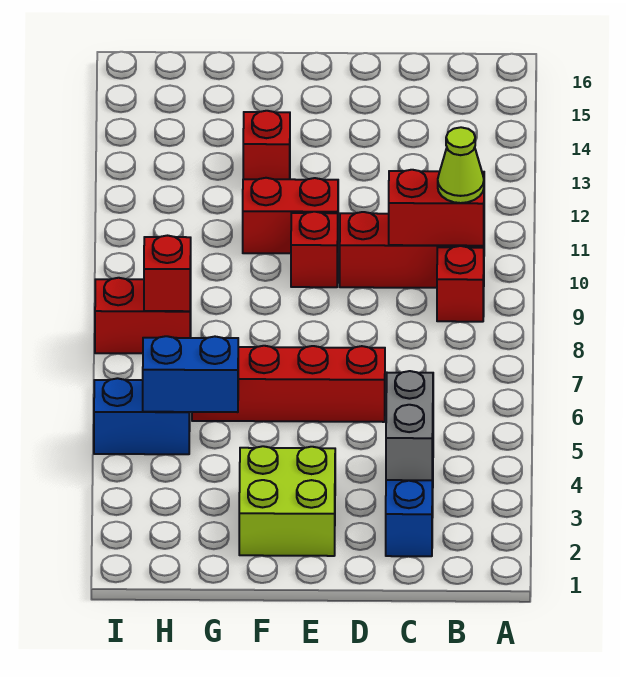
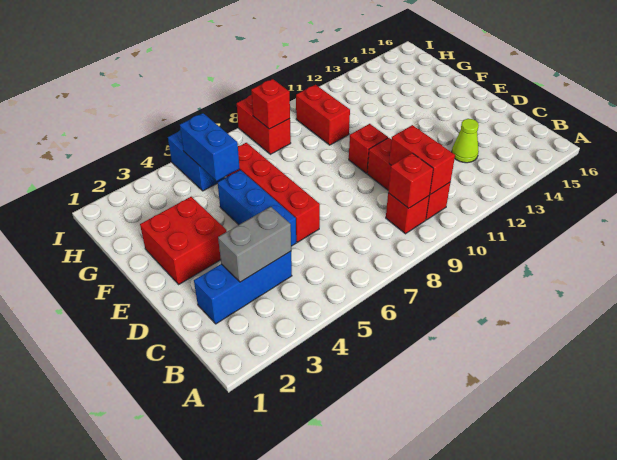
lime cone B10 level 3 -> lime cone C13 level 1
none -> blue brick D5:F5 level 1
lime brick E2:F3 level 1 -> red brick E2:F3 level 1
red brick E11:F11 level 1 -> red brick G10:H10 level 1
red brick F13 level 1 -> red brick B9 level 2

